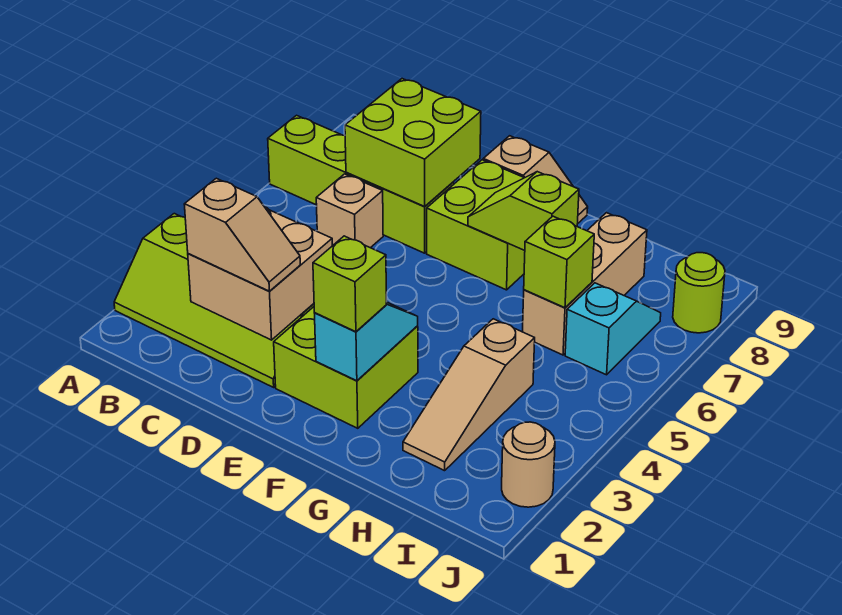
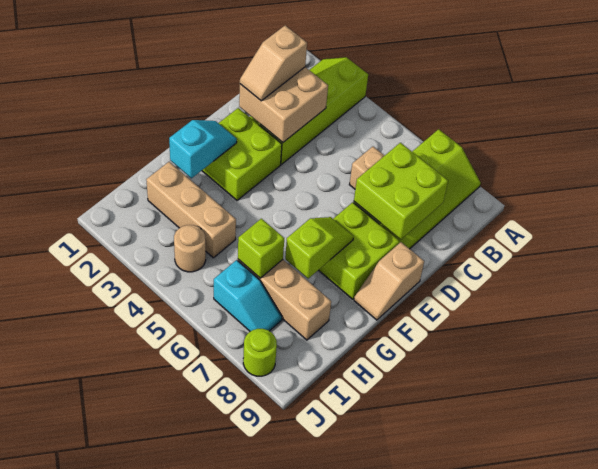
cyan slope F2:F3 level 2 top 2 -> cyan slope F2:G2 level 2 top G
lime brick F2 level 3 -> none
tan slope H2:H4 level 1 top 4 -> tan brick H2:H4 level 1
tan round brick J2 level 1 -> tan round brick I4 level 1

